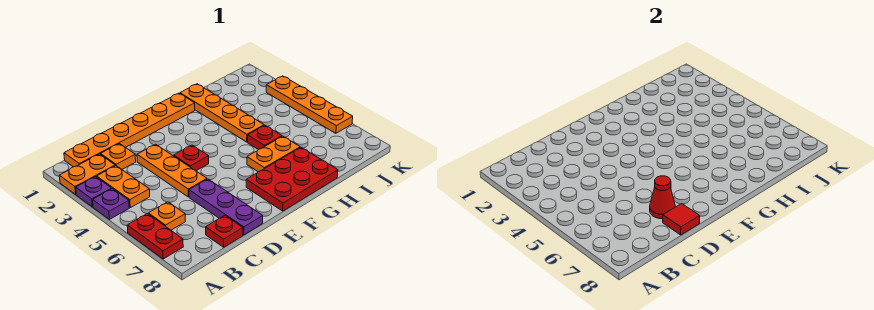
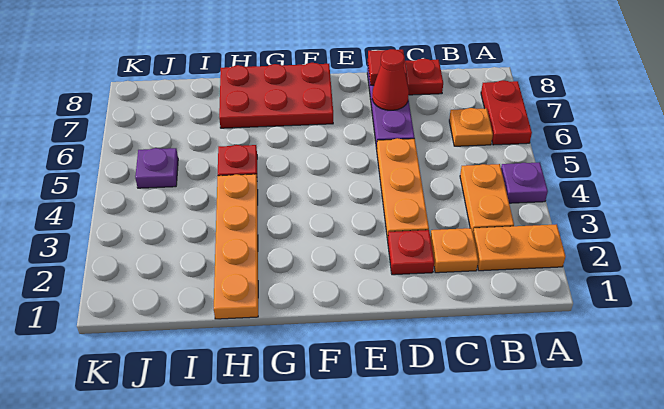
purple plate A3 level 1 -> purple plate J5 level 1
orange plate B1:G1 level 1 -> none
red plate E4 level 1 -> red plate D2 level 1
orange plate G6:H6 level 1 -> none
orange plate K3:K6 level 1 -> none

